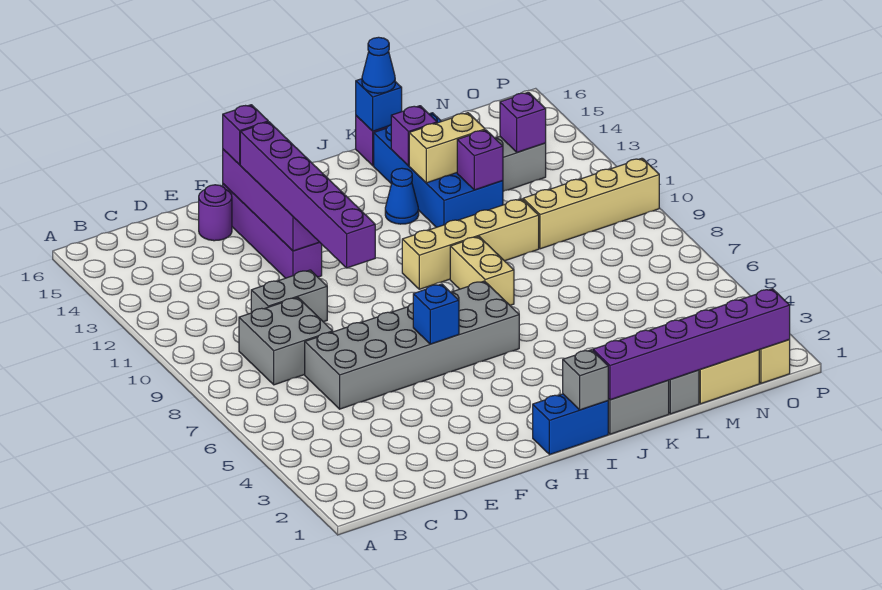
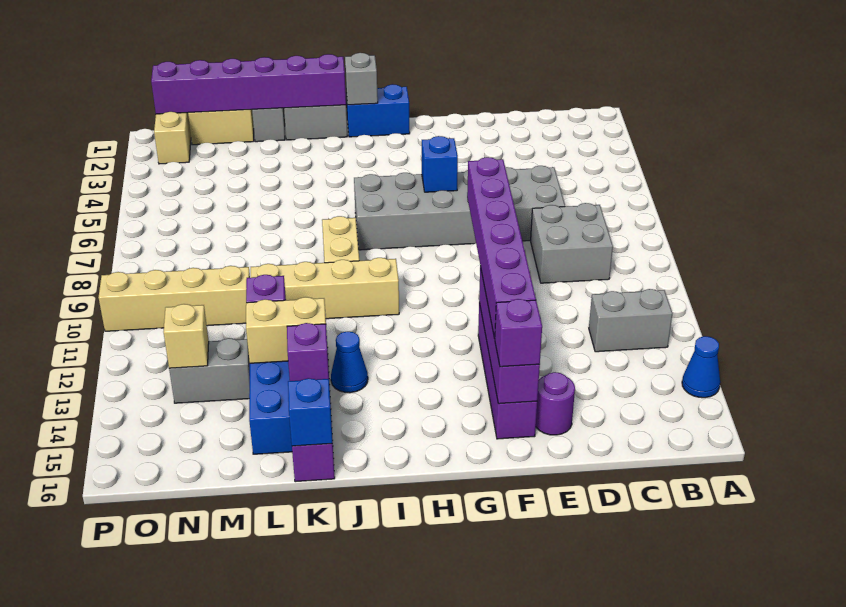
grey brick D10:E10 level 1 -> grey brick B12:C12 level 1
blue cone K16 level 3 -> blue cone A14 level 1
purple brick N13 level 2 -> tan brick N13 level 2

